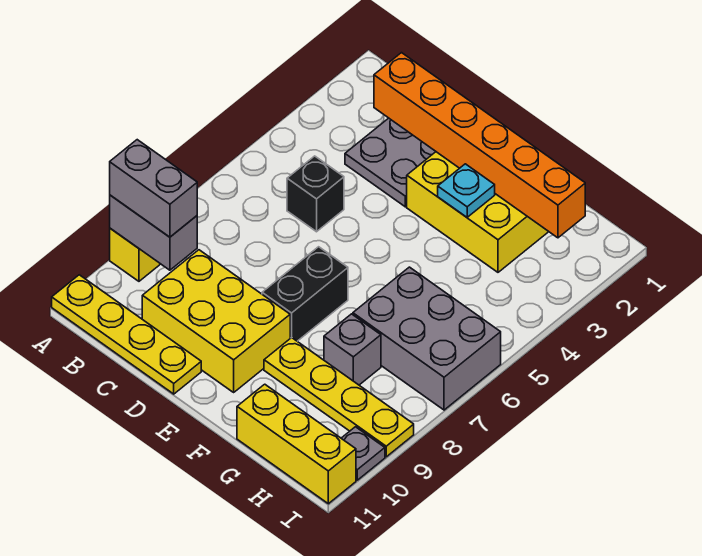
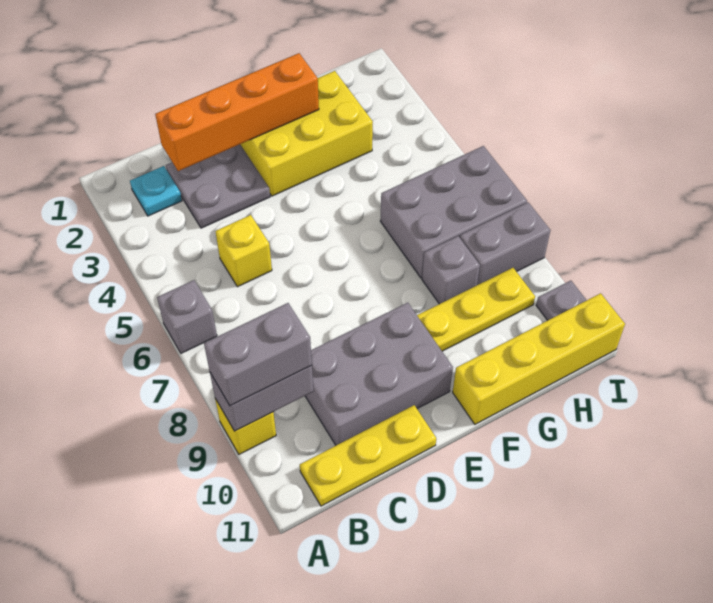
none -> grey brick A6 level 1
yellow plate A11:D11 level 1 -> yellow plate B11:D11 level 1
orange brick C2:H2 level 2 -> orange brick C2:F2 level 2
black brick C5 level 1 -> yellow brick C5 level 1
yellow brick C9:E10 level 1 -> grey brick C9:E10 level 1
black brick E7:E8 level 1 -> none
cyan plate F3 level 2 -> cyan plate B2 level 1
yellow plate F9:I9 level 1 -> yellow plate F9:H9 level 1
yellow brick G11:I11 level 1 -> yellow brick F11:I11 level 1
none -> grey brick H8:I8 level 1

